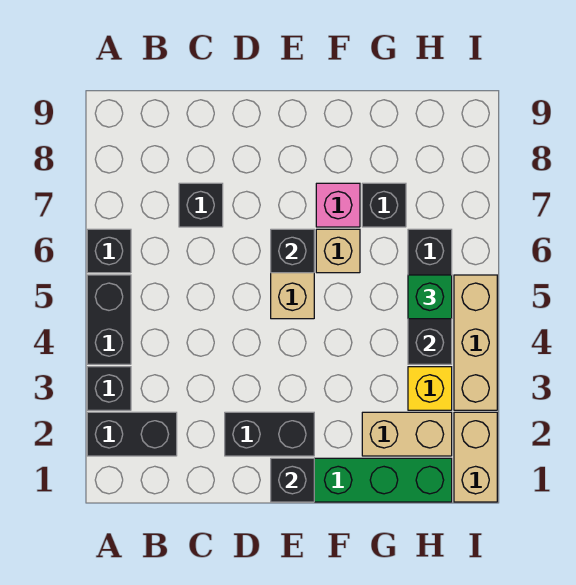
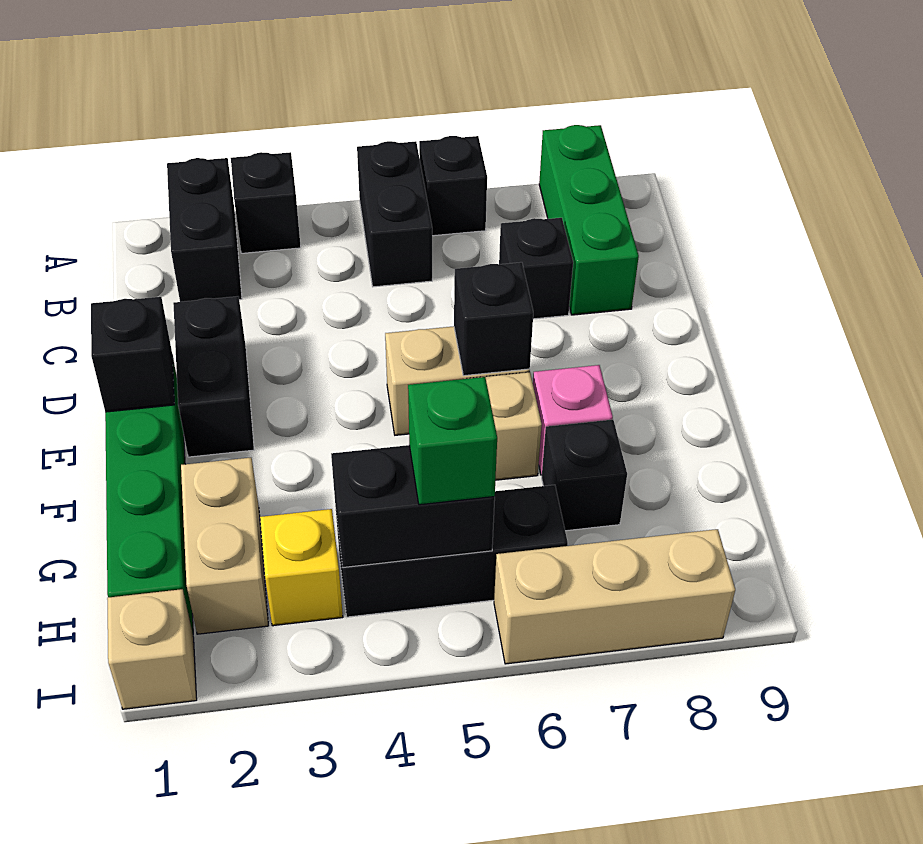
black brick A4:A5 level 1 -> black brick A5:B5 level 1
none -> green brick A8:C8 level 1
tan brick I1:I2 level 1 -> tan brick I1 level 1
tan brick I3:I5 level 1 -> tan brick I6:I8 level 1

